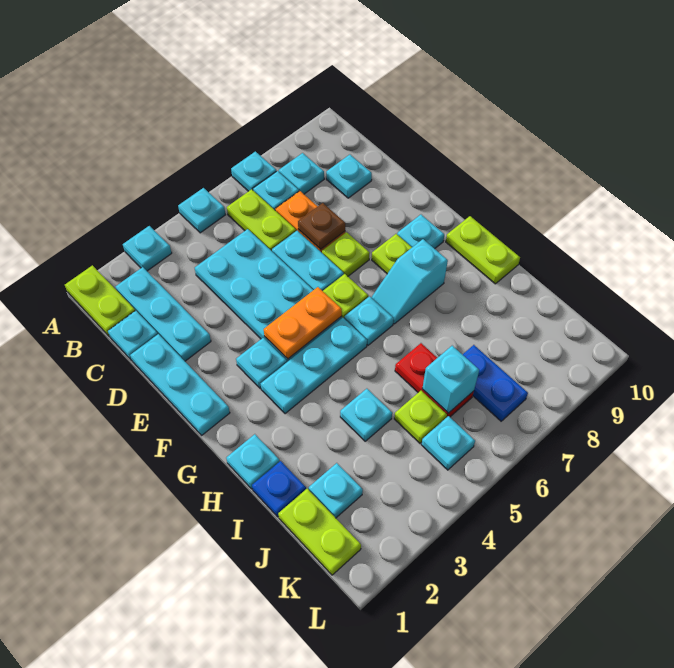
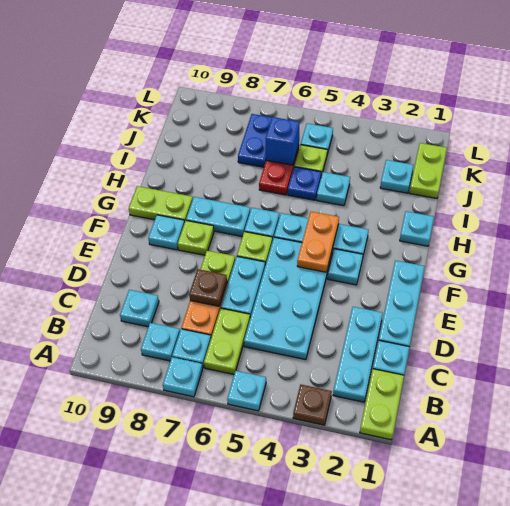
cyan plate A3 level 1 -> brown plate A3 level 1
orange plate F4:F5 level 2 -> orange plate F4:G4 level 2
cyan slope G7:G8 level 1 top 8 -> cyan plate G7:G8 level 1
lime plate G10:H10 level 1 -> lime plate G9:G10 level 1
blue plate I1 level 1 -> blue plate I5 level 1
cyan brick J6 level 2 -> blue brick J6 level 2

